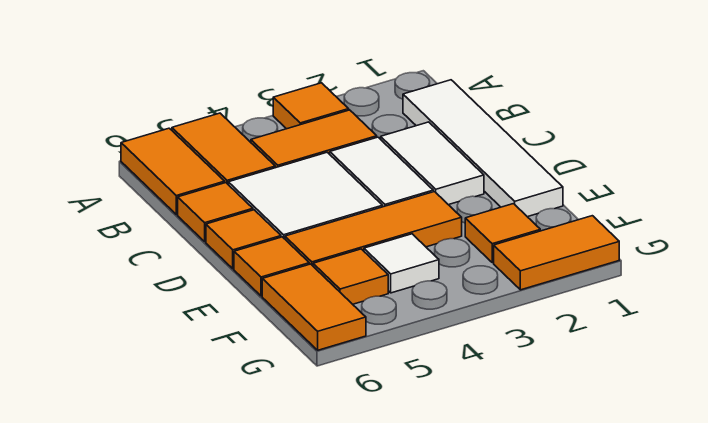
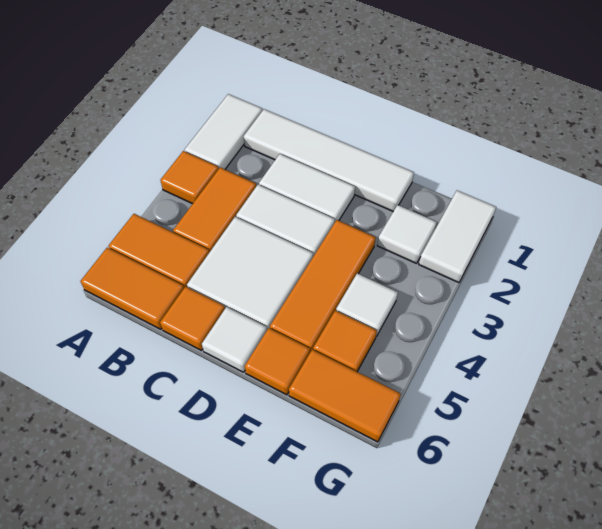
none -> white tile A1:A2 level 1
orange tile D6 level 1 -> white tile D6 level 1
orange tile F2 level 1 -> white tile F2 level 1
orange tile G1:G2 level 1 -> white tile G1:G2 level 1

